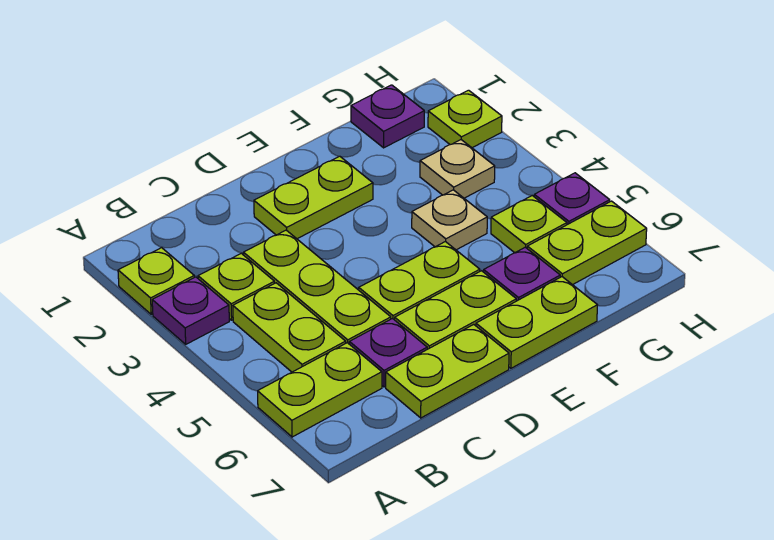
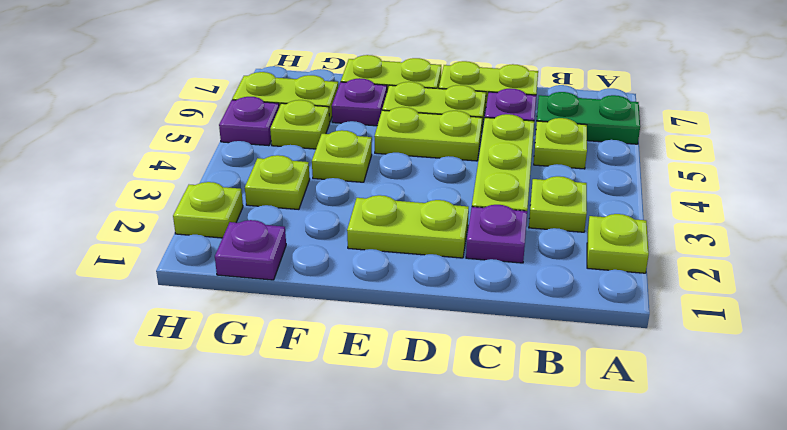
purple plate A3 level 1 -> purple plate C2 level 1
lime plate A6:B6 level 1 -> green plate A6:B6 level 1
lime plate B4:B5 level 1 -> lime plate B5 level 1
tan plate F4 level 1 -> lime plate F4 level 1
tan plate G3 level 1 -> lime plate G3 level 1

